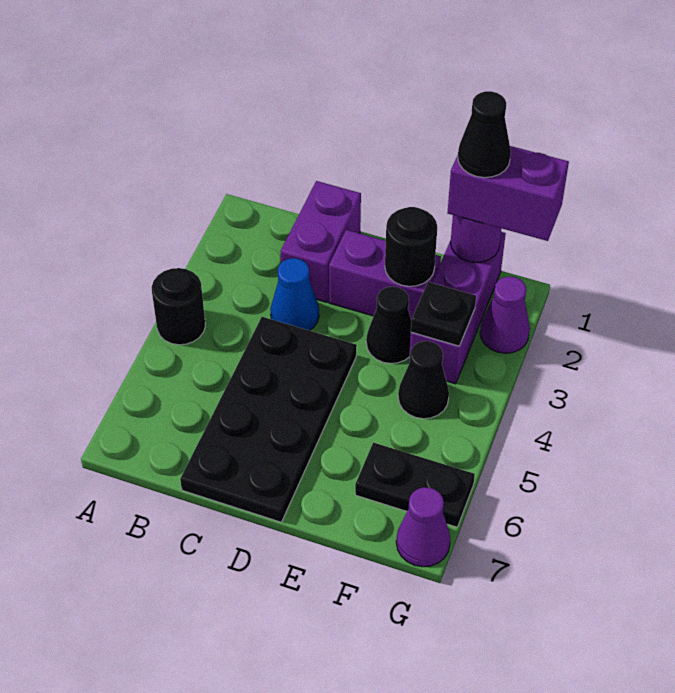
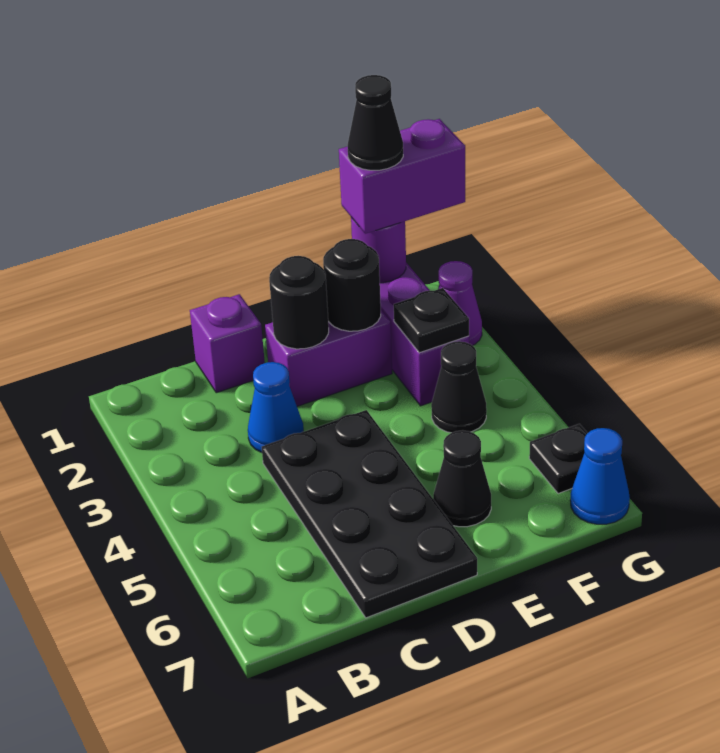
black round brick A4 level 1 -> black round brick D2 level 2
purple brick C1:C2 level 1 -> purple brick C1 level 1
black cone E3 level 1 -> black cone E6 level 1
black plate F6:G6 level 1 -> black plate G6 level 1
purple cone G7 level 1 -> blue cone G7 level 1

